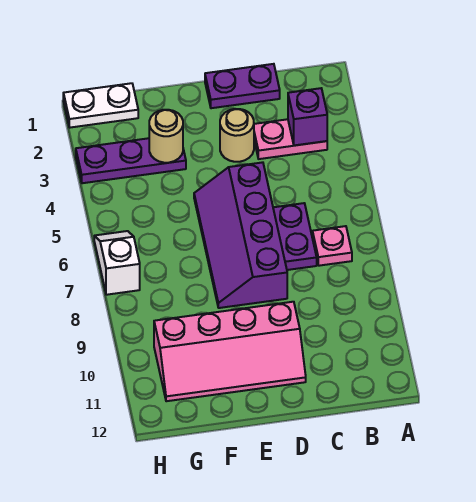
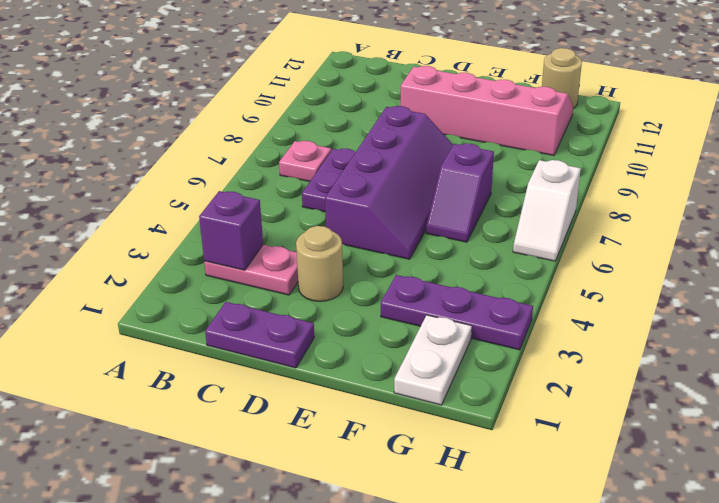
tan round brick F3 level 2 -> tan round brick G12 level 1
none -> purple slope F6:F7 level 1 top 7
white plate G1:H1 level 1 -> white plate G1:G2 level 1

